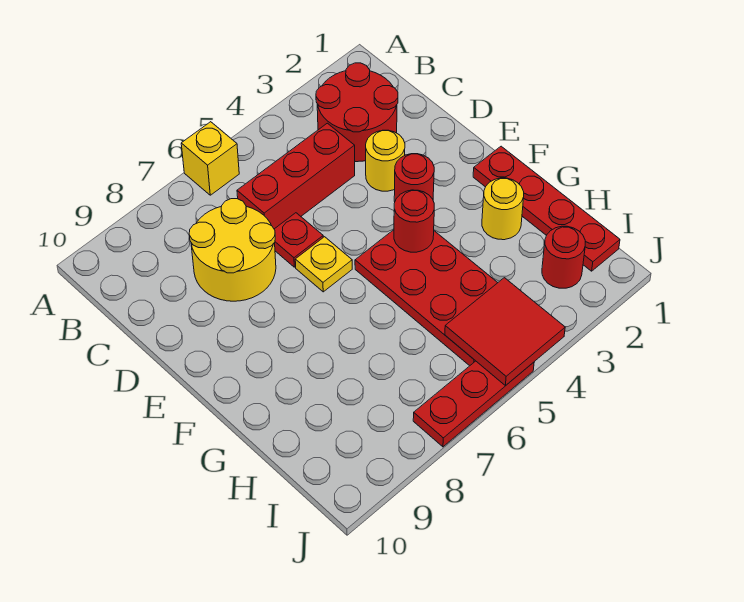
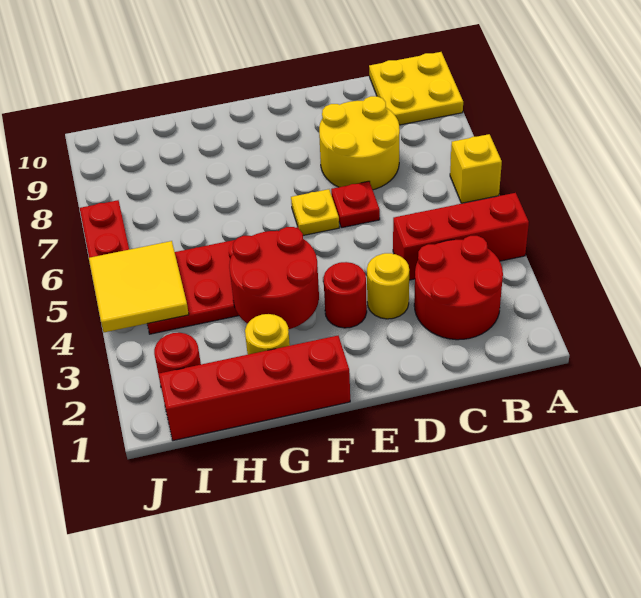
none -> yellow plate A9:B10 level 1
red brick C4:C6 level 1 -> red brick A4:C4 level 1
red plate F1:I1 level 1 -> red brick F1:I1 level 1
red round brick F4 level 2 -> red round brick F3:G4 level 2
red tile I4:J5 level 2 -> yellow tile I4:J5 level 2

